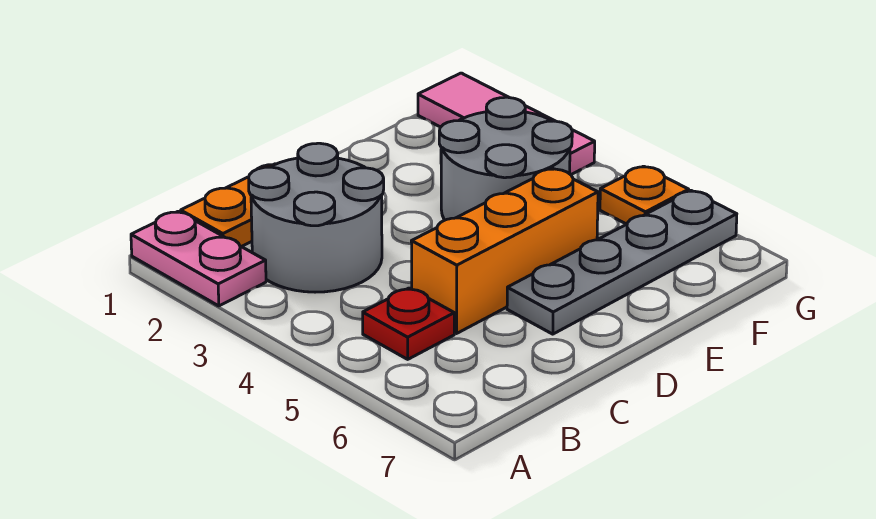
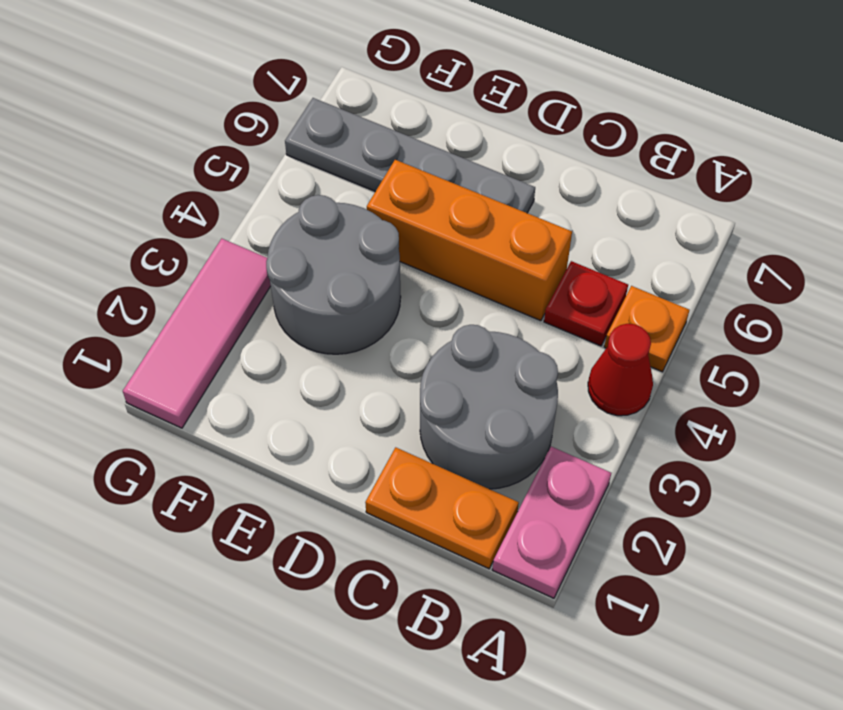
none -> red cone A4 level 1
orange plate G5 level 1 -> orange plate A5 level 1

